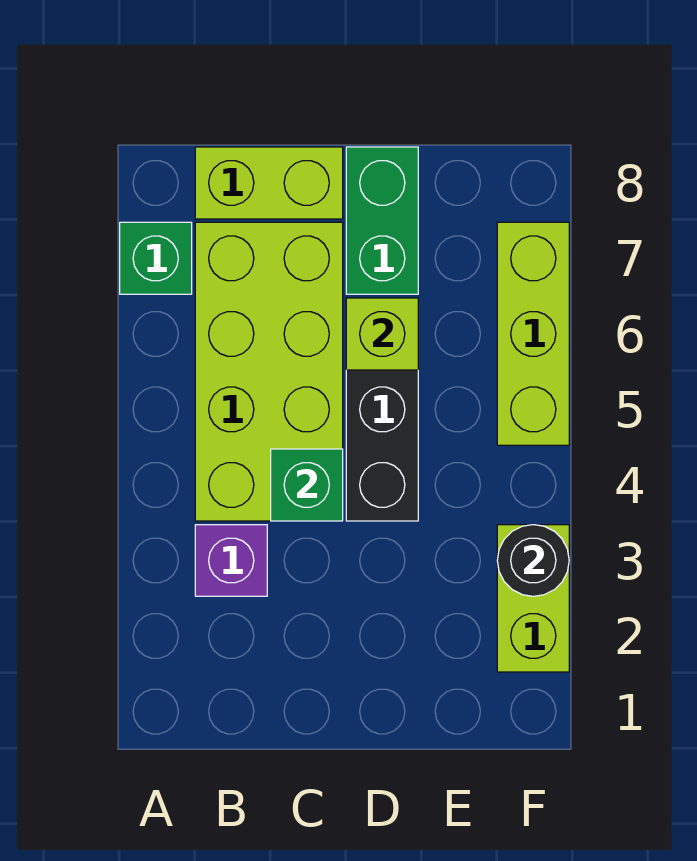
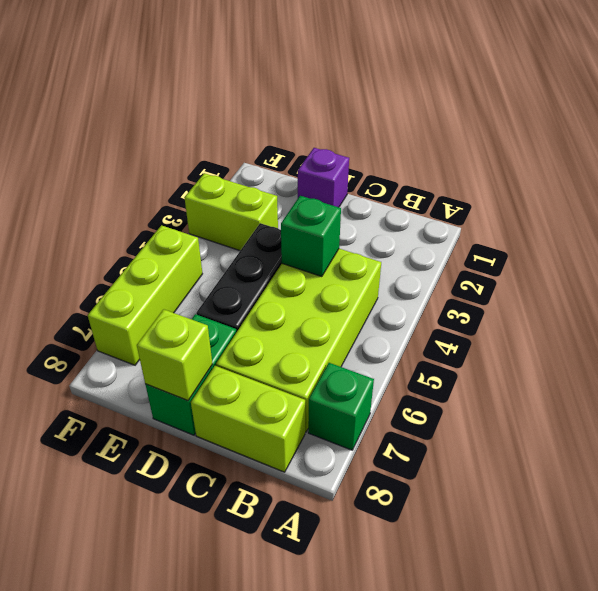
purple brick B3 level 1 -> purple brick D1 level 1
lime brick D6 level 2 -> lime brick D8 level 2
lime brick F2:F3 level 1 -> lime brick E3:F3 level 1
black round brick F3 level 2 -> none

